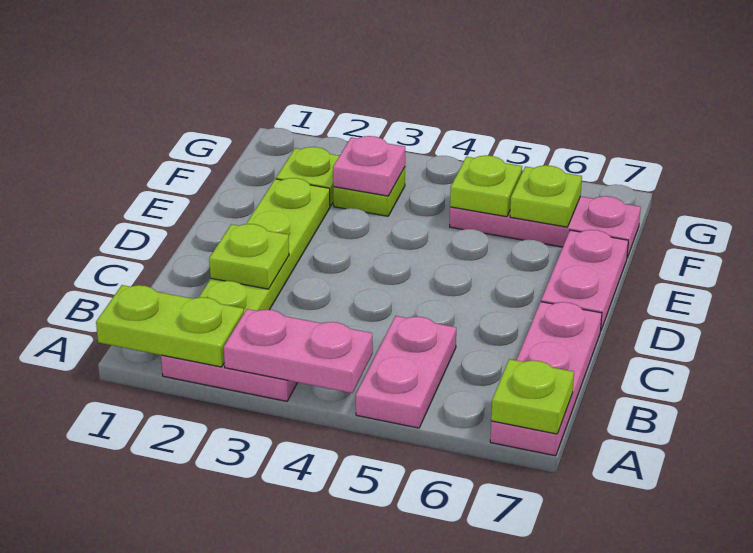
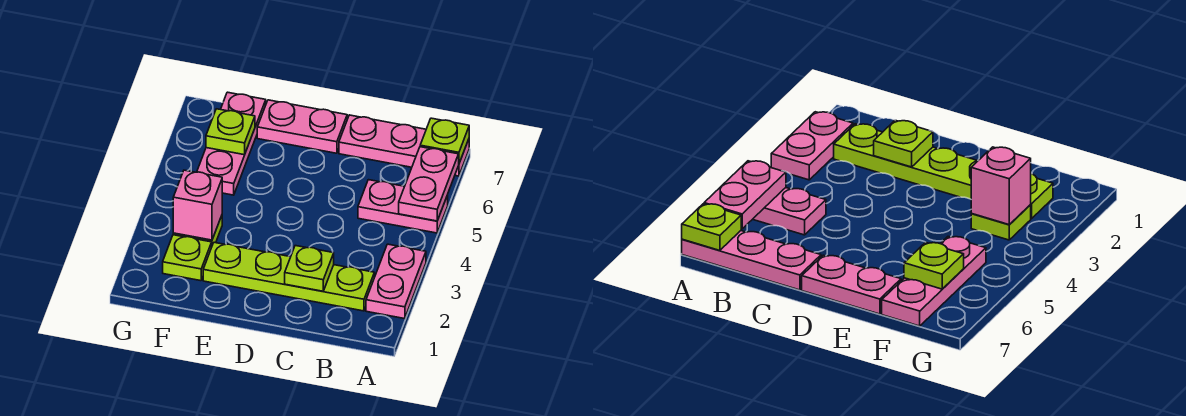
lime plate A1:A2 level 2 -> none
pink plate A3:A4 level 2 -> pink plate A5:A6 level 2
pink plate F3 level 2 -> pink brick F3 level 2
lime plate F5 level 2 -> none

